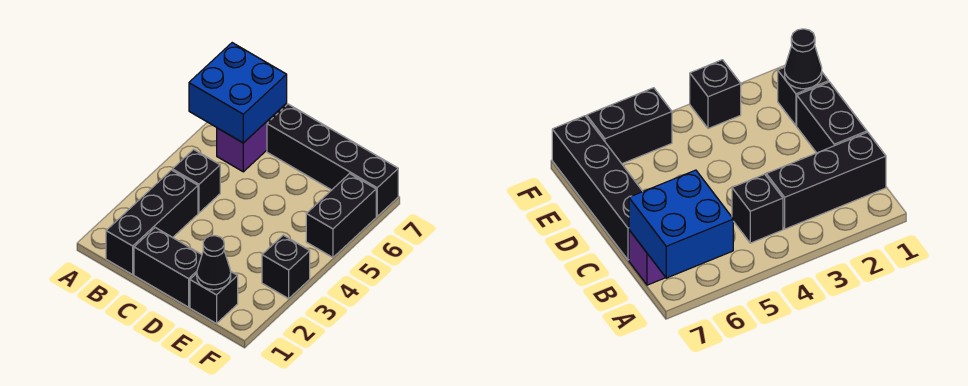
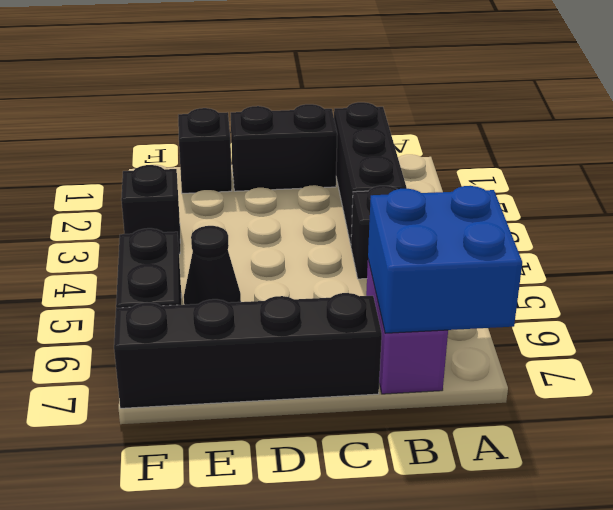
black cone E1 level 2 -> black cone E5 level 1

